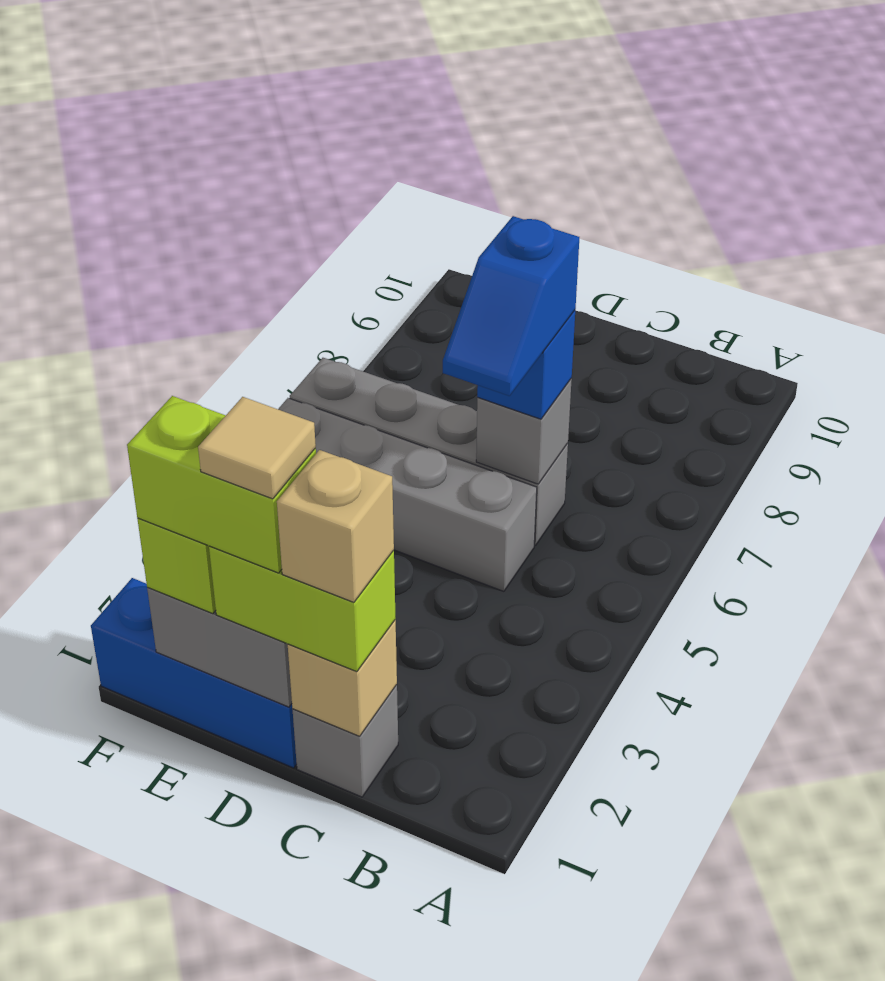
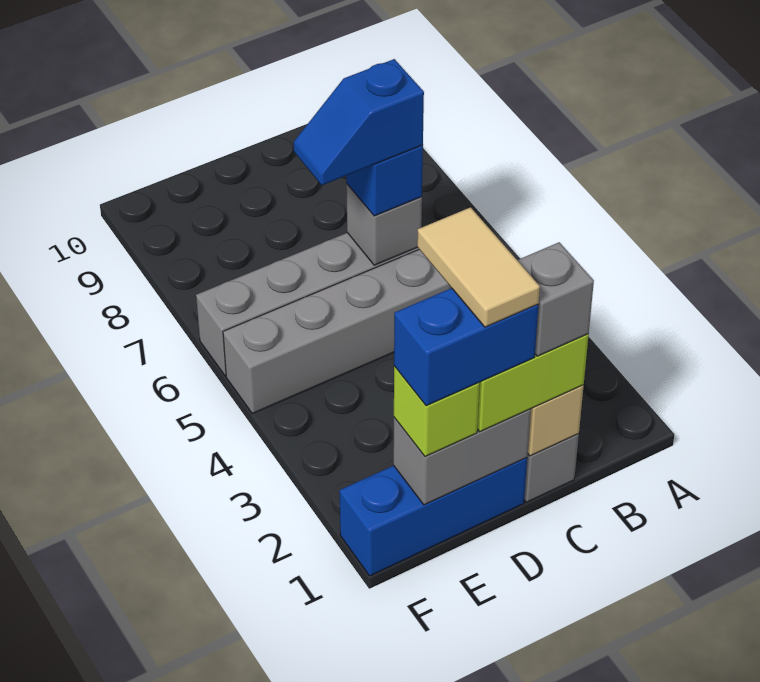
tan brick C1 level 4 -> grey brick C1 level 4
blue slope C5:C6 level 4 top 6 -> blue slope C6:D6 level 4 top C
lime brick D1:E1 level 4 -> blue brick D1:E1 level 4
tan tile D1 level 5 -> tan tile D1:D2 level 5

